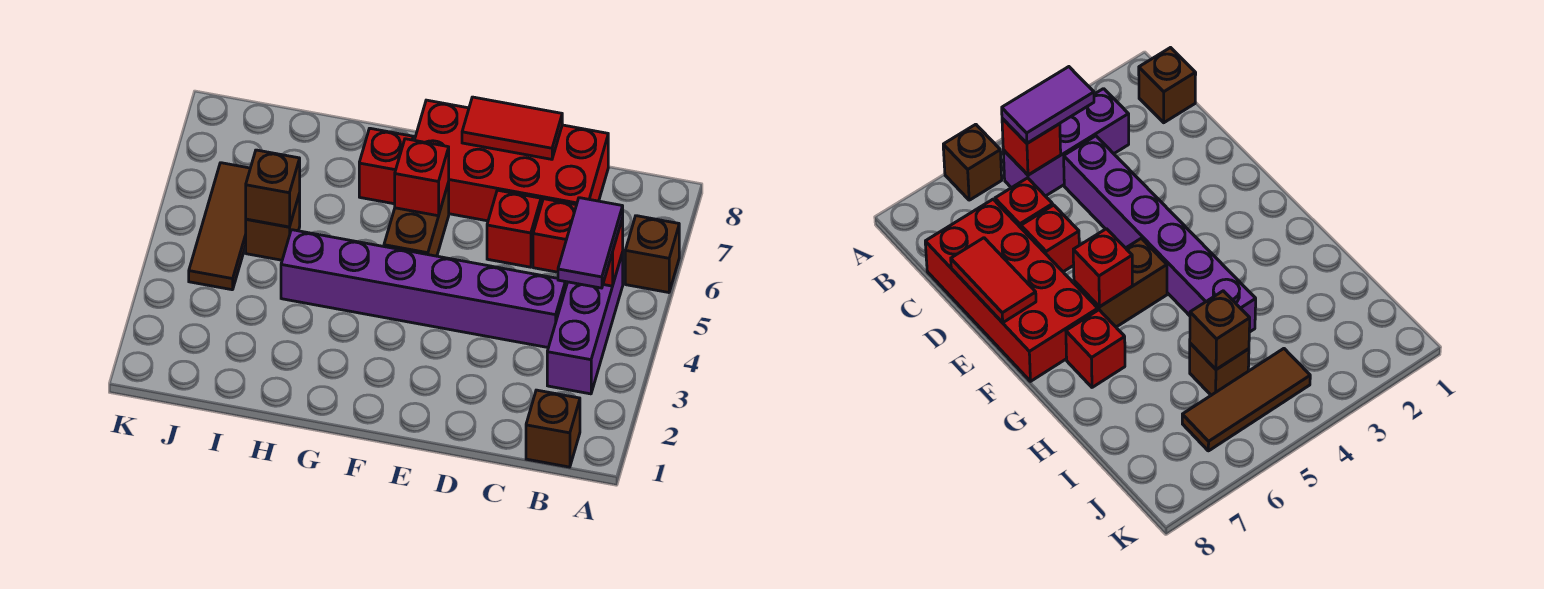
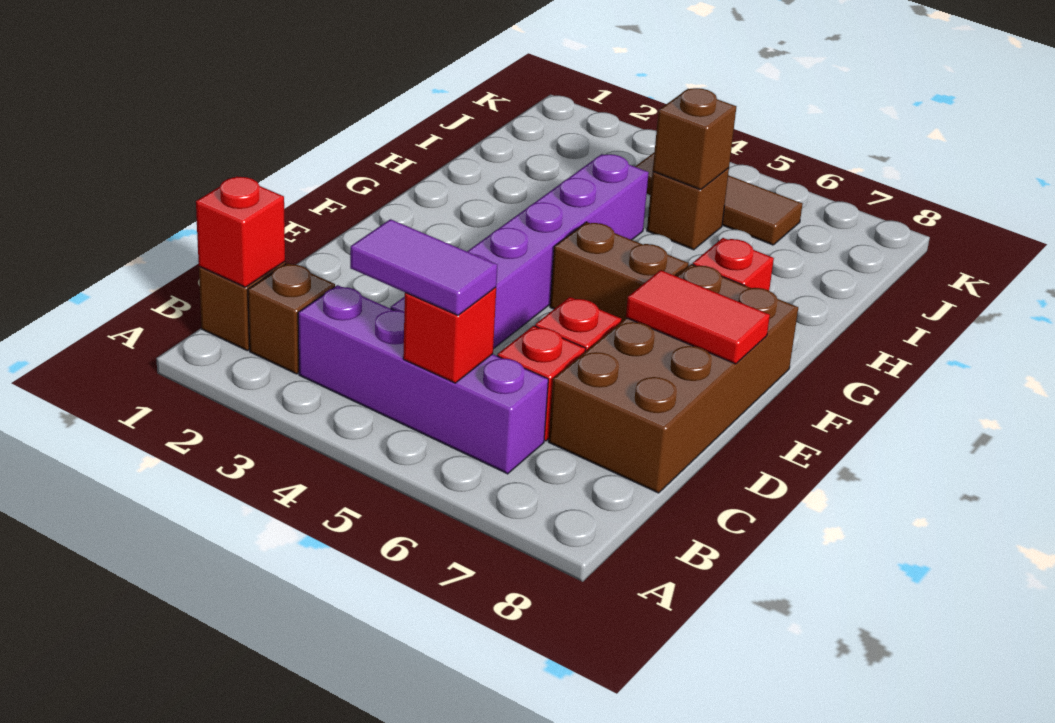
brown brick A6 level 1 -> brown brick B2 level 1
purple brick B3:B5 level 1 -> purple brick B3:B6 level 1
red brick C7:F8 level 1 -> brown brick C7:F8 level 1
red tile D8:E8 level 2 -> red tile E7:E8 level 2
red brick F6 level 2 -> red brick B1 level 2

